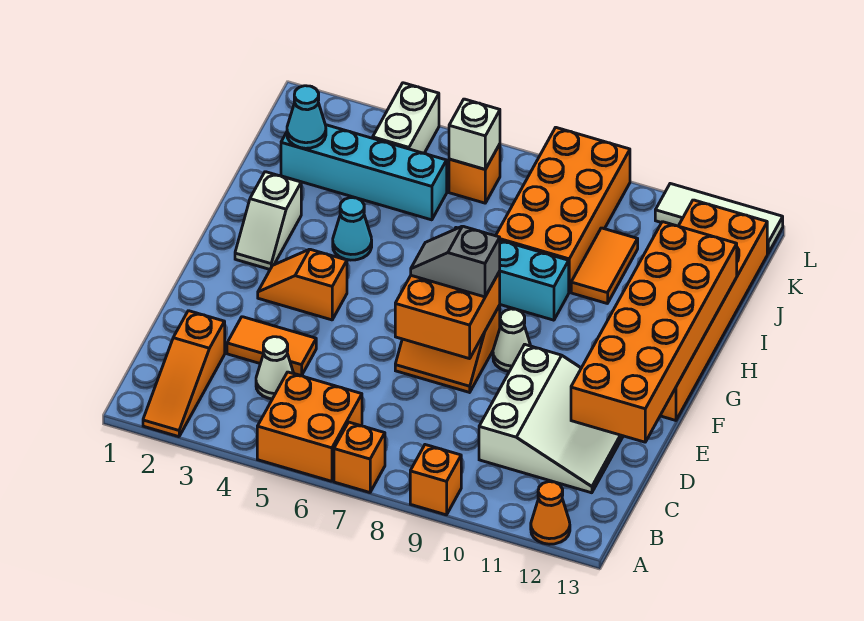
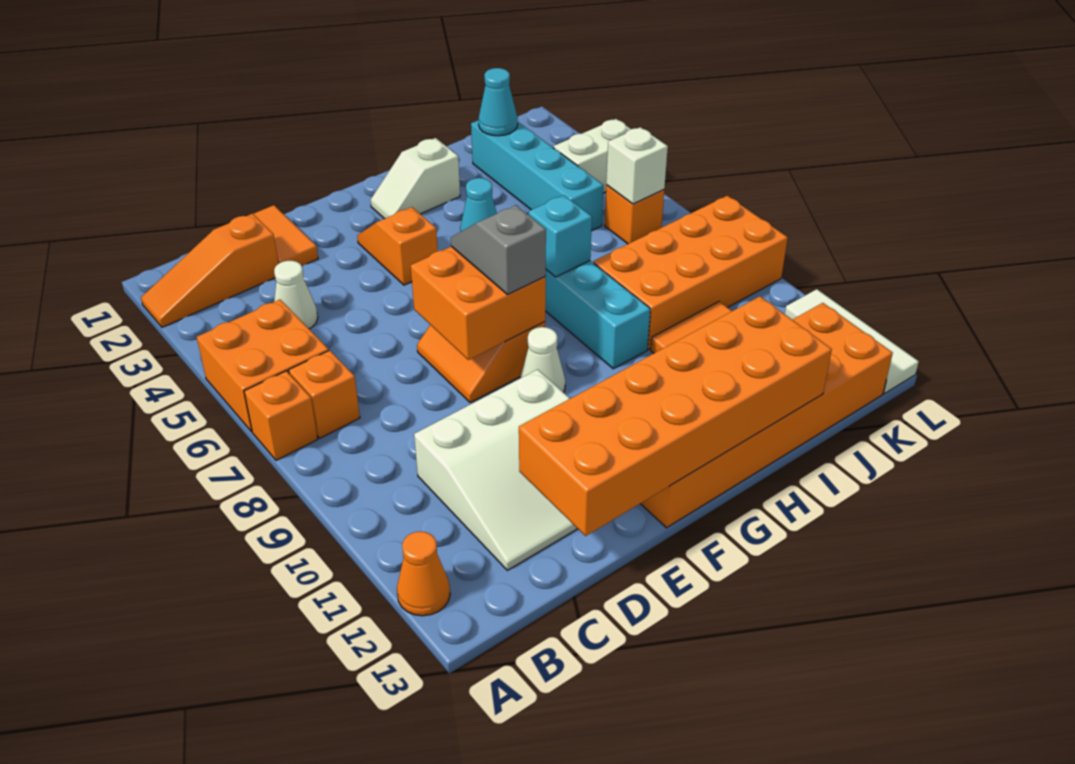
orange brick A9 level 1 -> orange brick B7 level 1
orange tile D3:D4 level 1 -> orange tile D1:D2 level 1
none -> cyan brick H7 level 2

